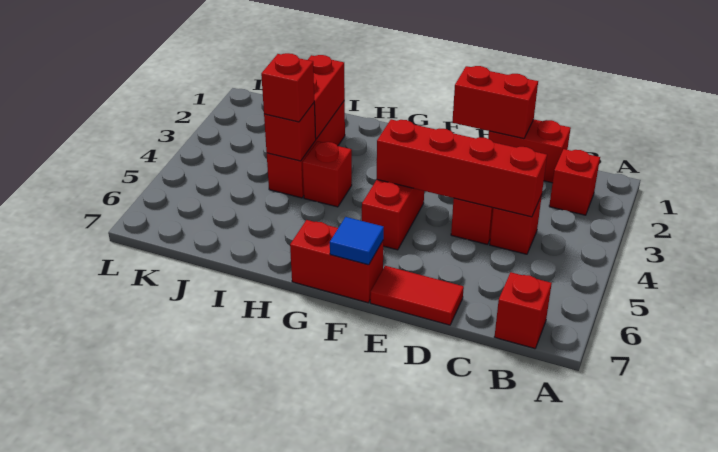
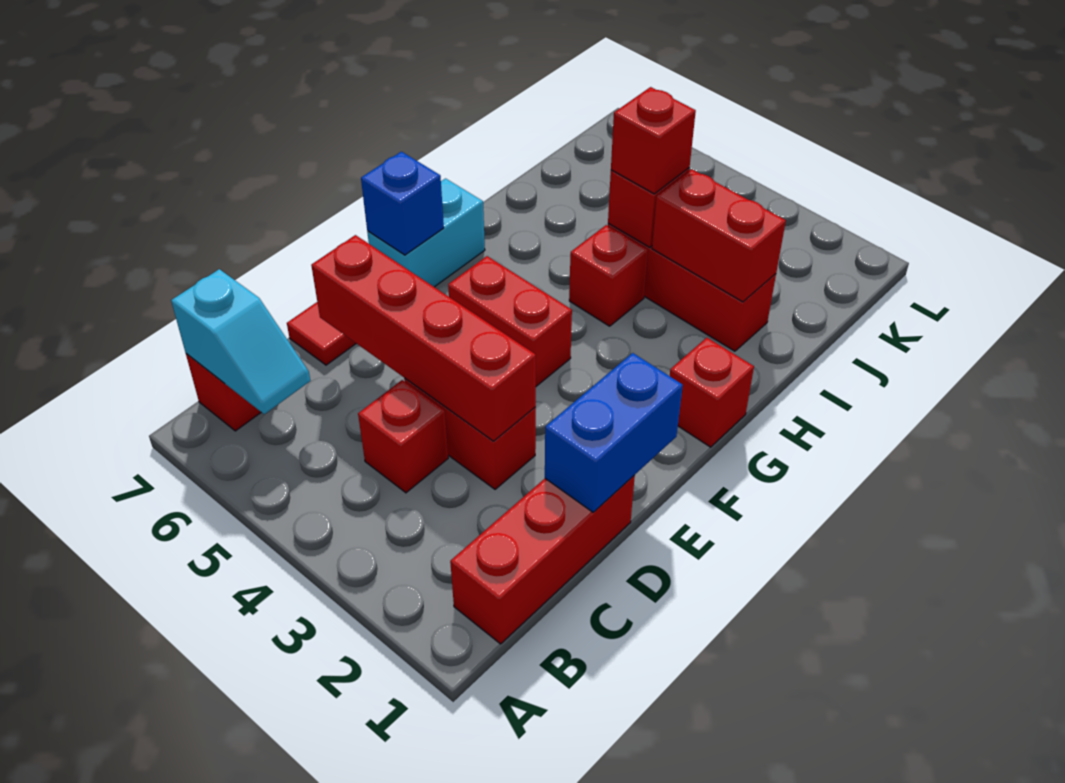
red brick B2 level 1 -> red brick G1 level 1
none -> cyan slope B6:B7 level 2 top 7
red brick C1:D1 level 1 -> red brick B1:D1 level 1
red brick C4:F4 level 2 -> red brick D3:D6 level 2
red brick D1:E1 level 2 -> blue brick D1:E1 level 2
red brick F7:G7 level 1 -> cyan brick F7:G7 level 1
blue tile F7 level 2 -> blue brick F7 level 2

